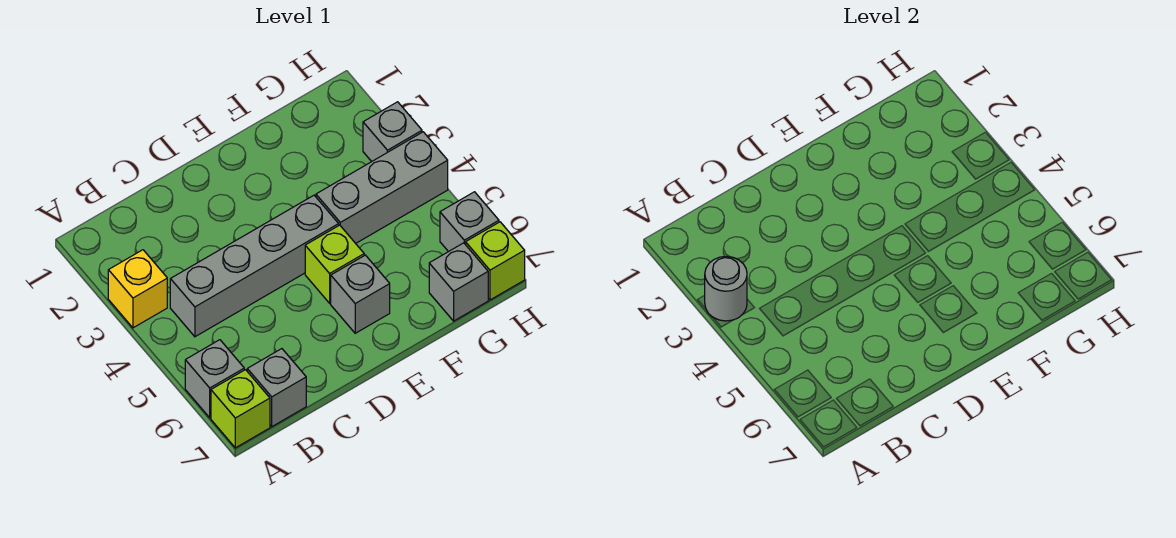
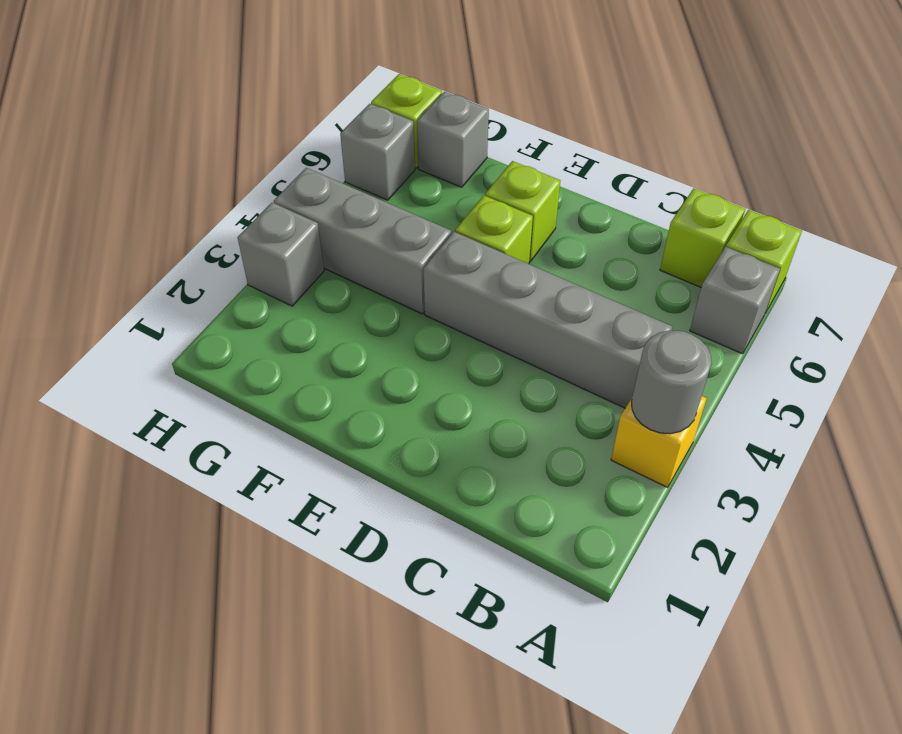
grey brick B7 level 1 -> lime brick B7 level 1
grey brick E6 level 1 -> lime brick E6 level 1

